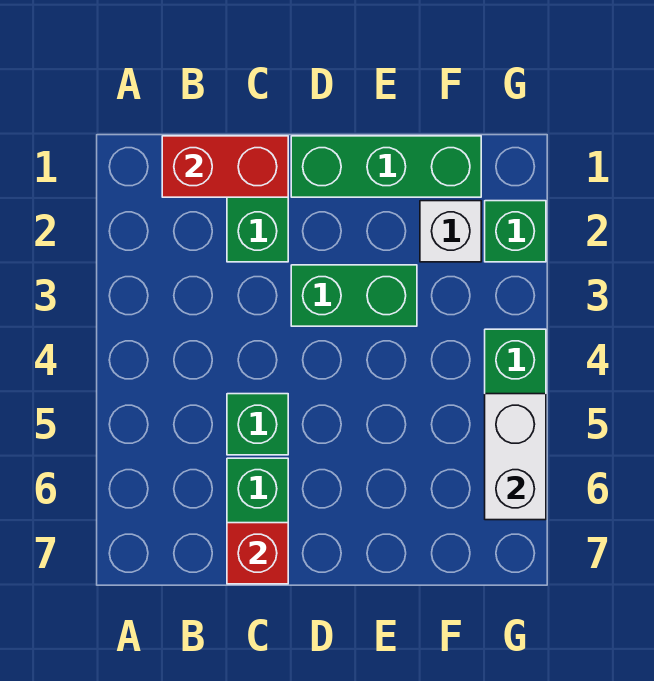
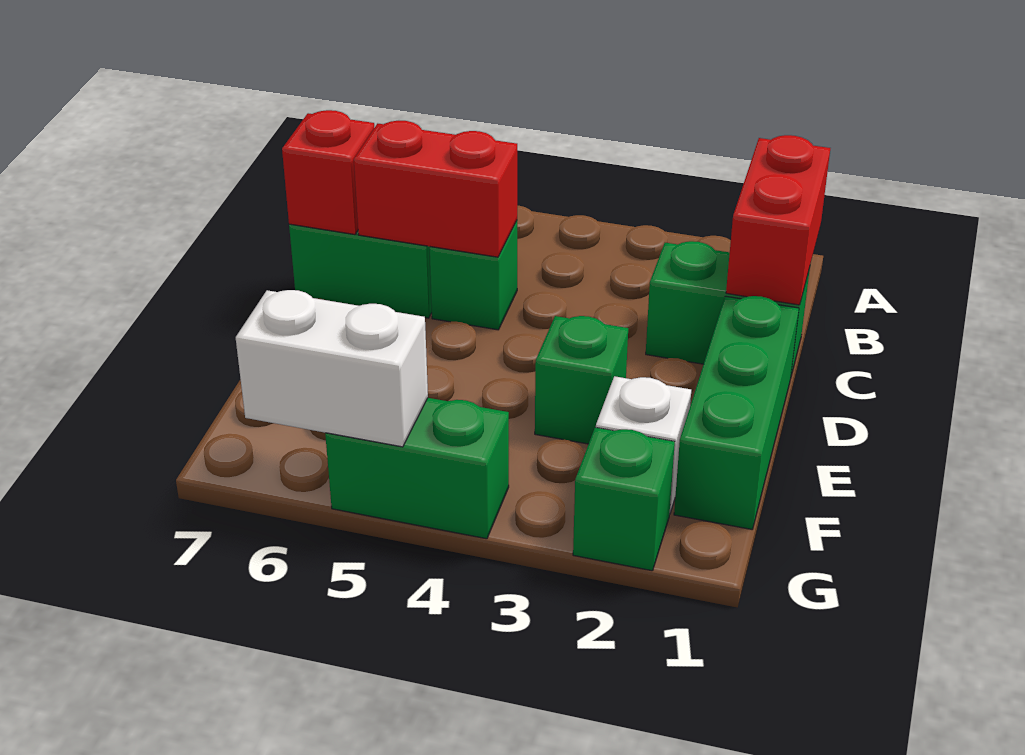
none -> red brick C5:C6 level 2
green brick D3:E3 level 1 -> green brick E3 level 1

